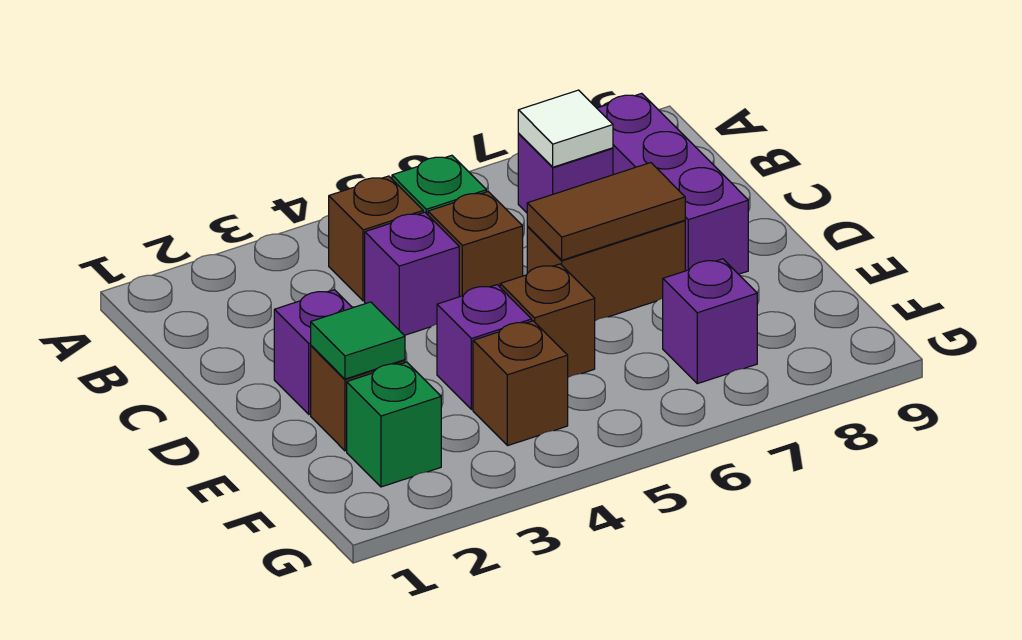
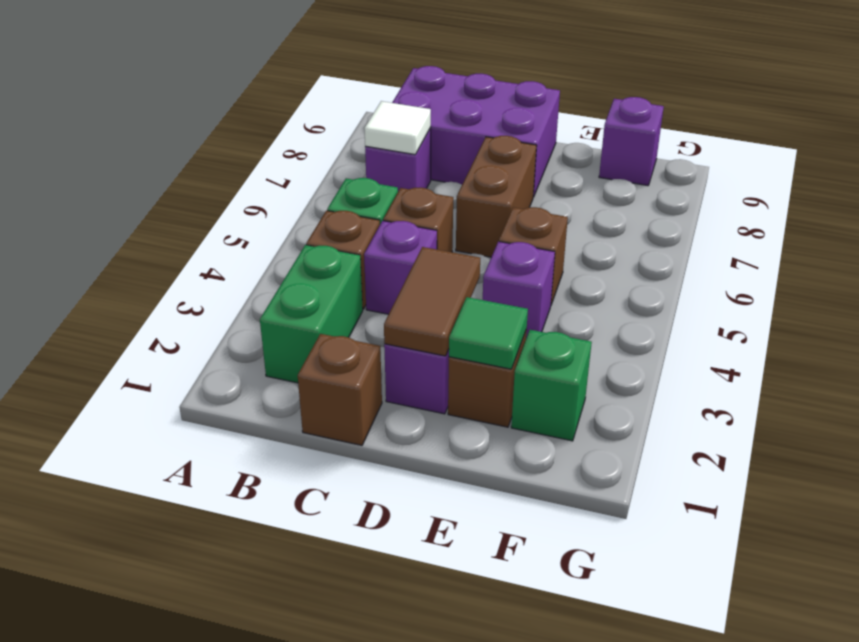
none -> green brick B2:B3 level 1
purple brick B8:D8 level 1 -> purple brick B8:D9 level 1
brown tile D6:D7 level 2 -> brown tile D2:D3 level 2
brown brick F4 level 1 -> brown brick C1 level 1
purple brick F7 level 1 -> purple brick F9 level 1

